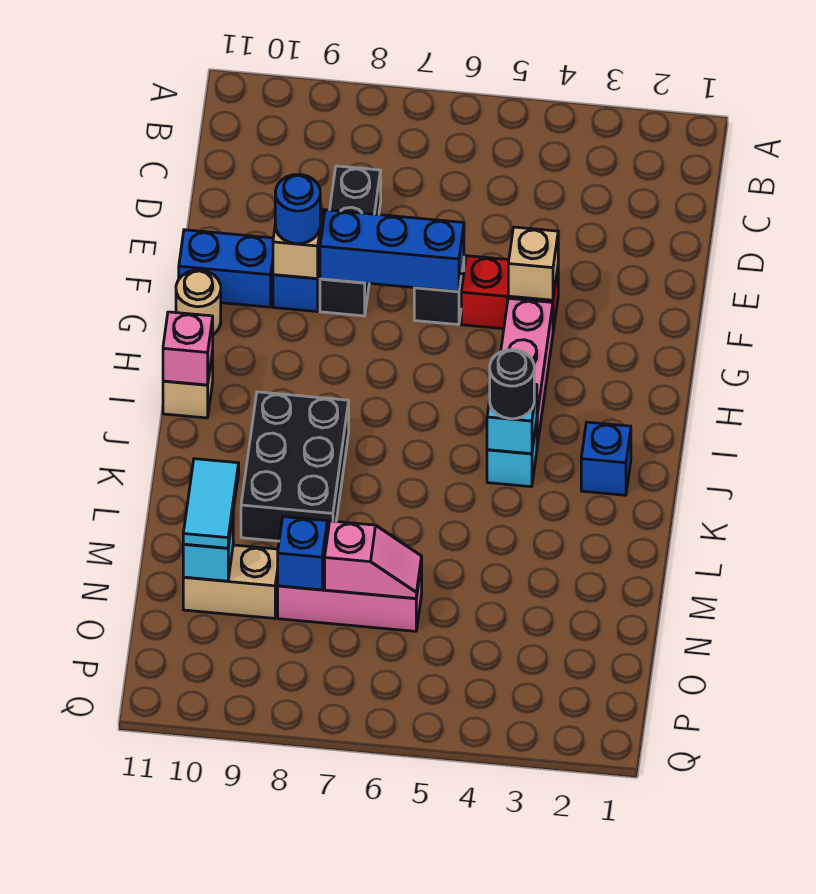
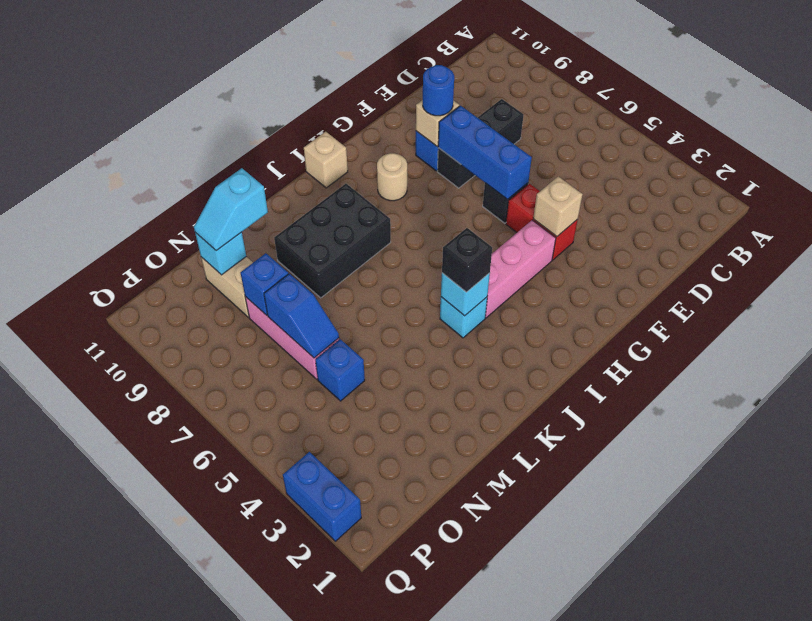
blue brick F10:F11 level 1 -> blue brick Q2:Q3 level 1
tan round brick G11 level 1 -> tan round brick H9 level 1
pink brick I11 level 2 -> none
blue brick J2 level 1 -> blue brick N5 level 1
black round brick J4 level 3 -> black brick J4 level 3
cyan tile M10:N10 level 3 -> cyan slope M10:N10 level 3 top M
pink slope N6:N7 level 2 top 7 -> blue slope N6:N7 level 2 top 7

